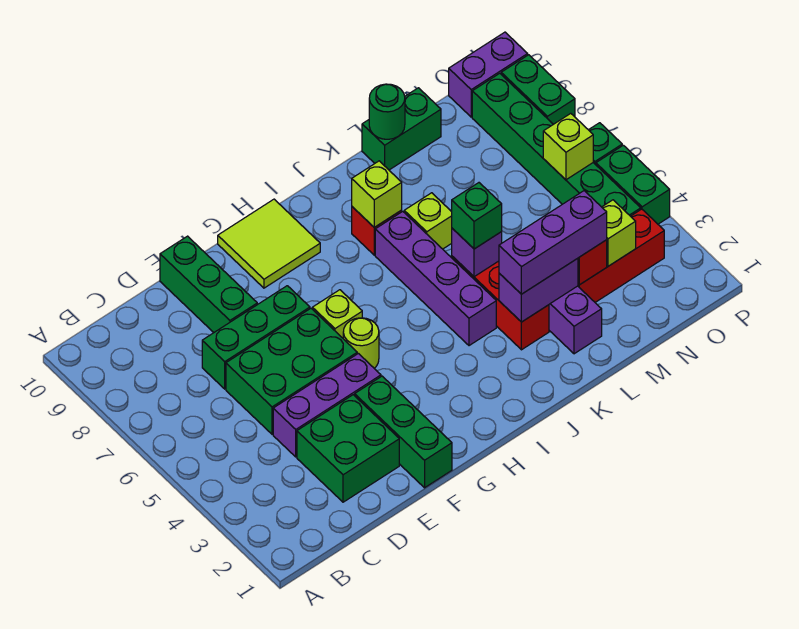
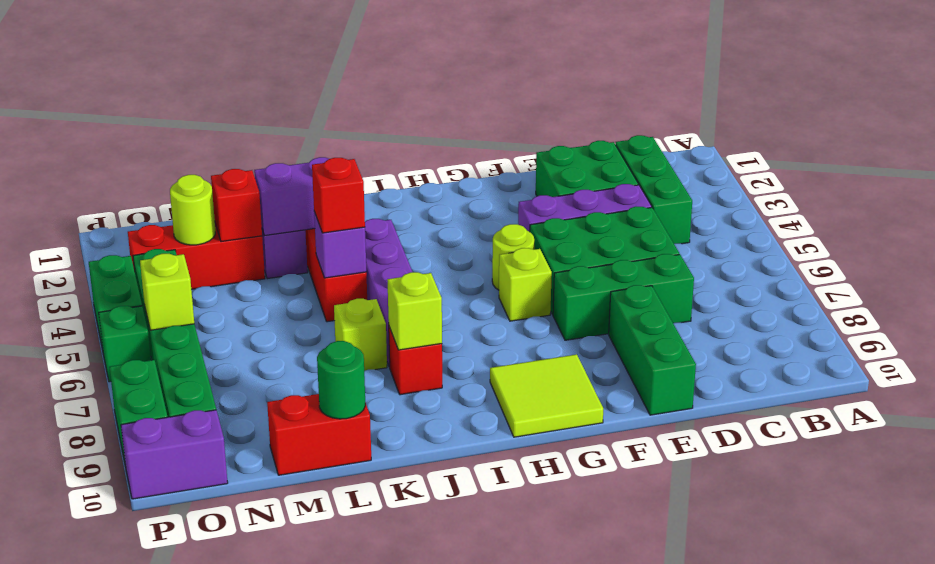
green brick F1:F3 level 1 -> green brick C2:C4 level 1
purple brick K3:M3 level 3 -> none
green brick K5 level 3 -> red brick K5 level 3
green brick L10:M10 level 1 -> red brick L10:M10 level 1
lime brick N3 level 2 -> lime round brick N3 level 2

